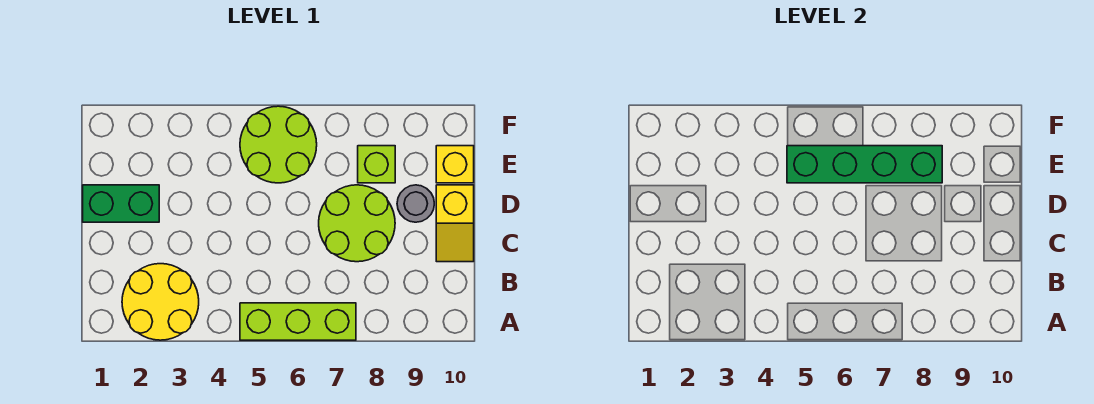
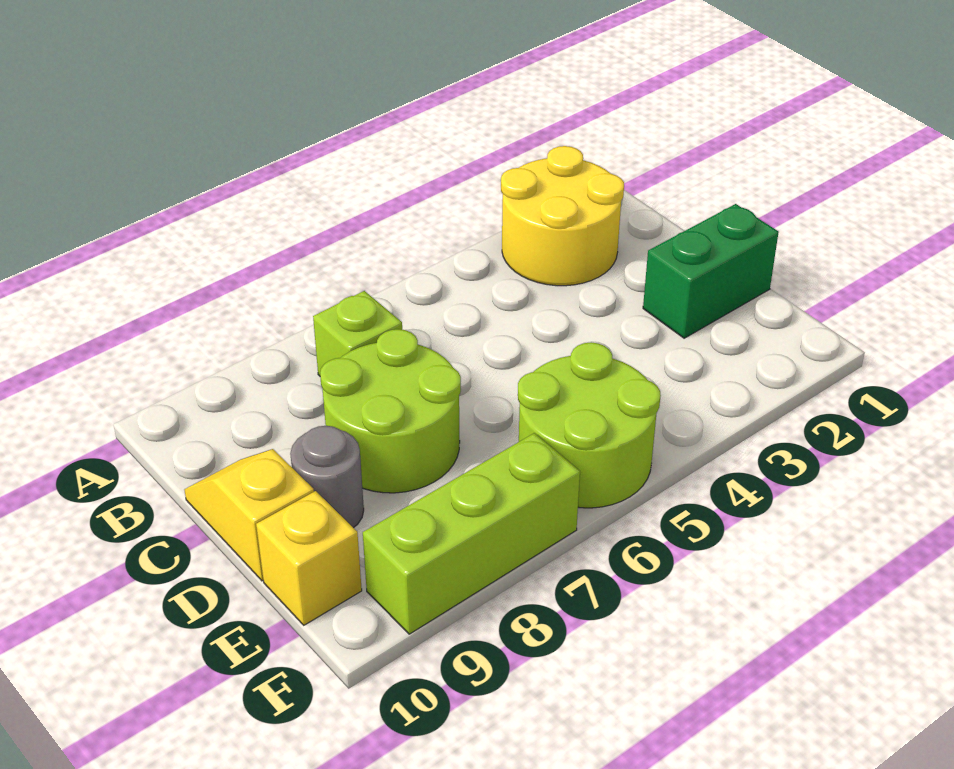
lime brick A5:A7 level 1 -> lime brick F7:F9 level 1
green brick E5:E8 level 2 -> none
lime brick E8 level 1 -> lime brick B7 level 1

